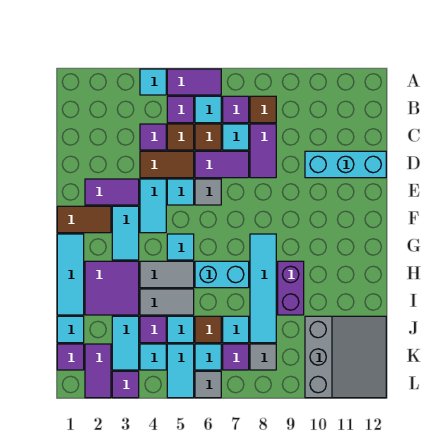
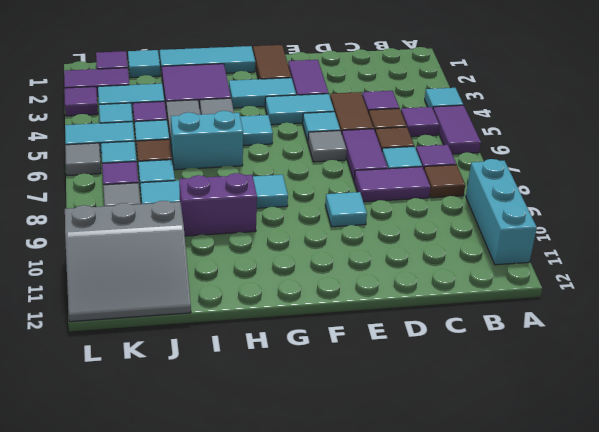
cyan tile B6 level 1 -> cyan tile E9 level 1
cyan brick D10:D12 level 1 -> cyan brick A9:A11 level 1
cyan brick H6:H7 level 1 -> cyan brick H6:I6 level 1

